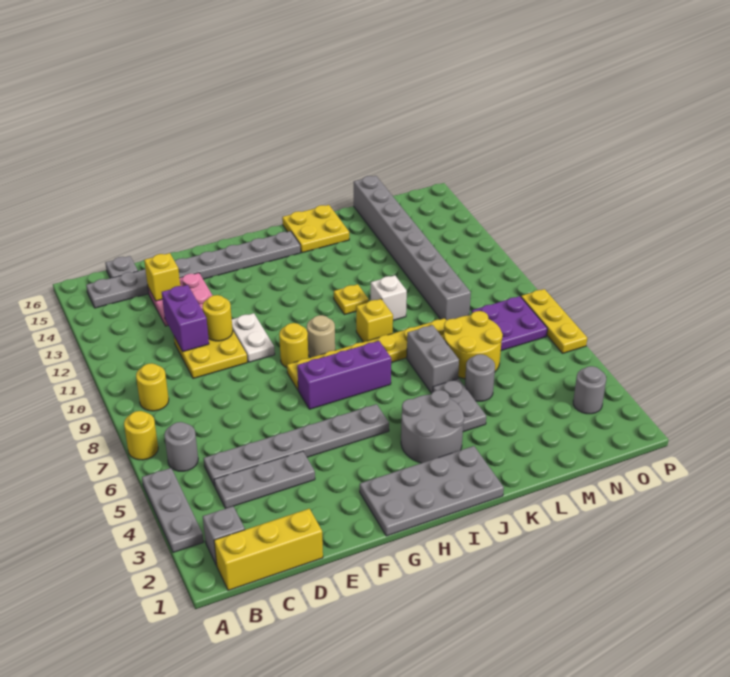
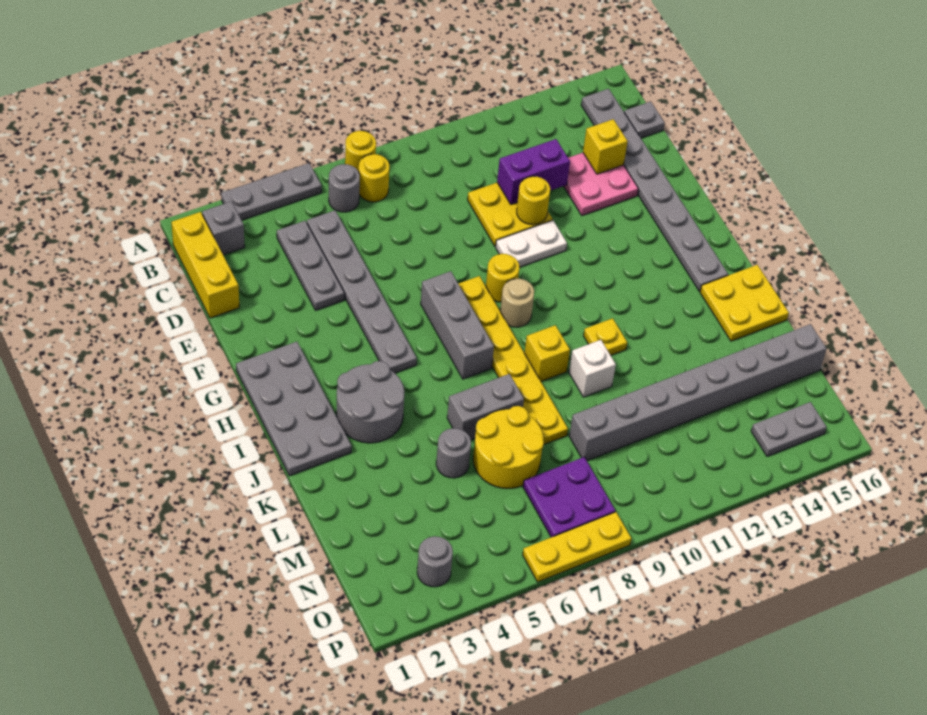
yellow round brick B9 level 1 -> yellow round brick B7 level 1
purple brick G7:I7 level 1 -> grey brick G7:I7 level 1
grey plate K4:K5 level 1 -> grey plate O14:O15 level 1

